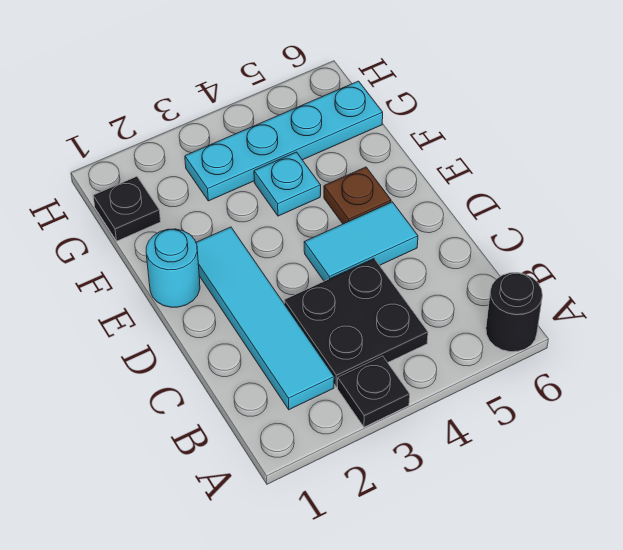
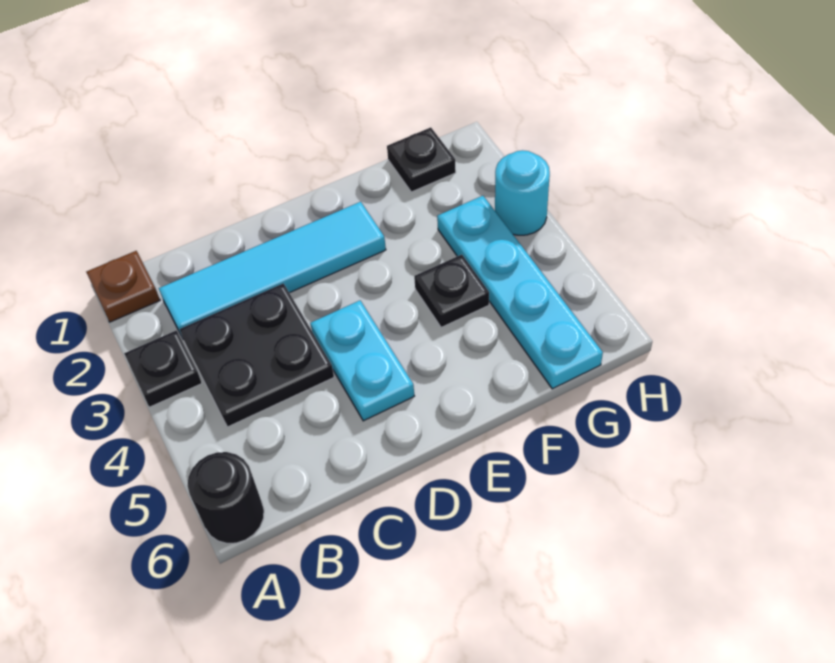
cyan tile D4:D5 level 1 -> cyan plate D4:D5 level 1
cyan round brick E1 level 1 -> cyan round brick H3 level 1
brown plate E5 level 1 -> brown plate A1 level 1
cyan plate F4 level 1 -> black plate F4 level 1

